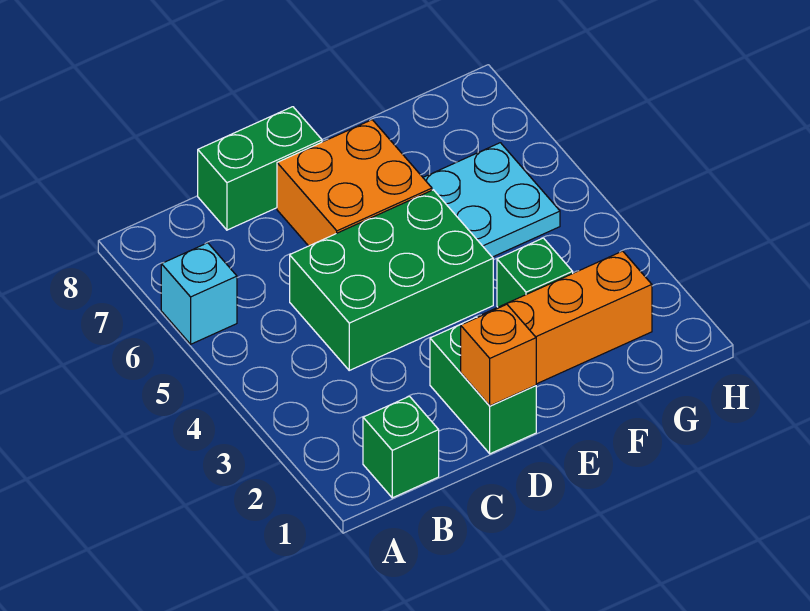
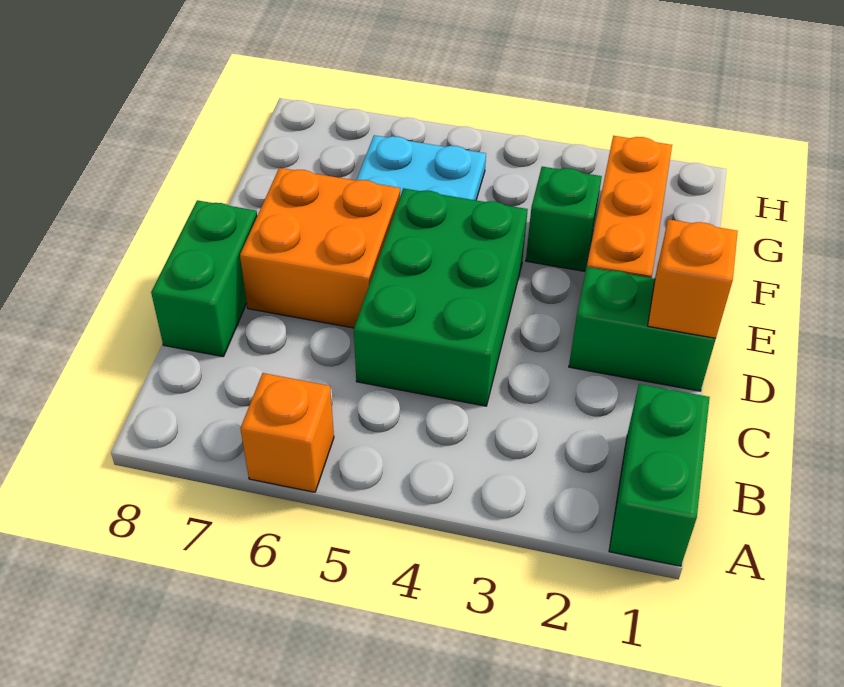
cyan brick A6 level 1 -> orange brick A6 level 1
green brick B1 level 1 -> green brick A1:B1 level 1

